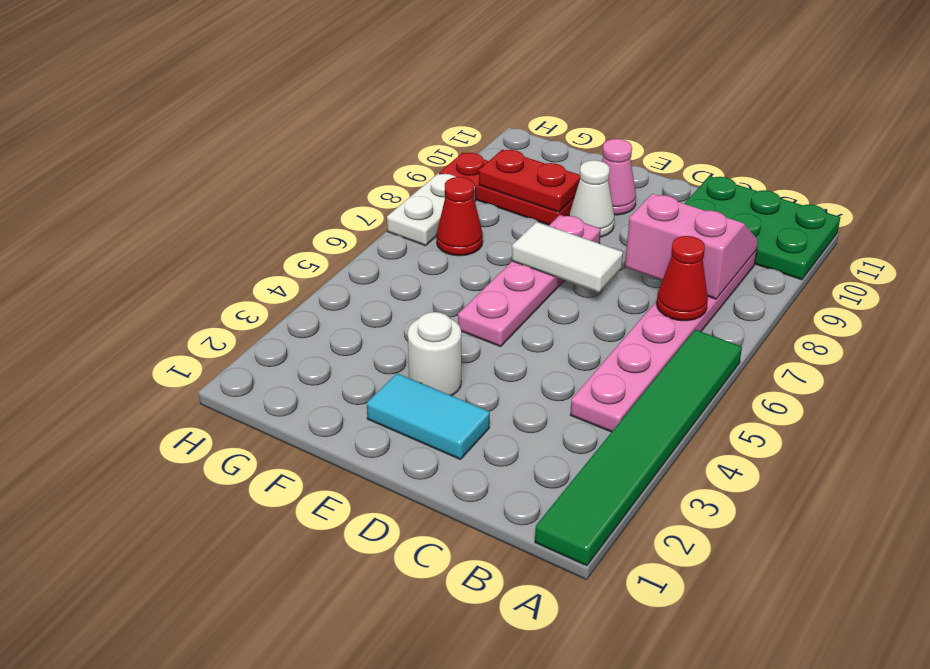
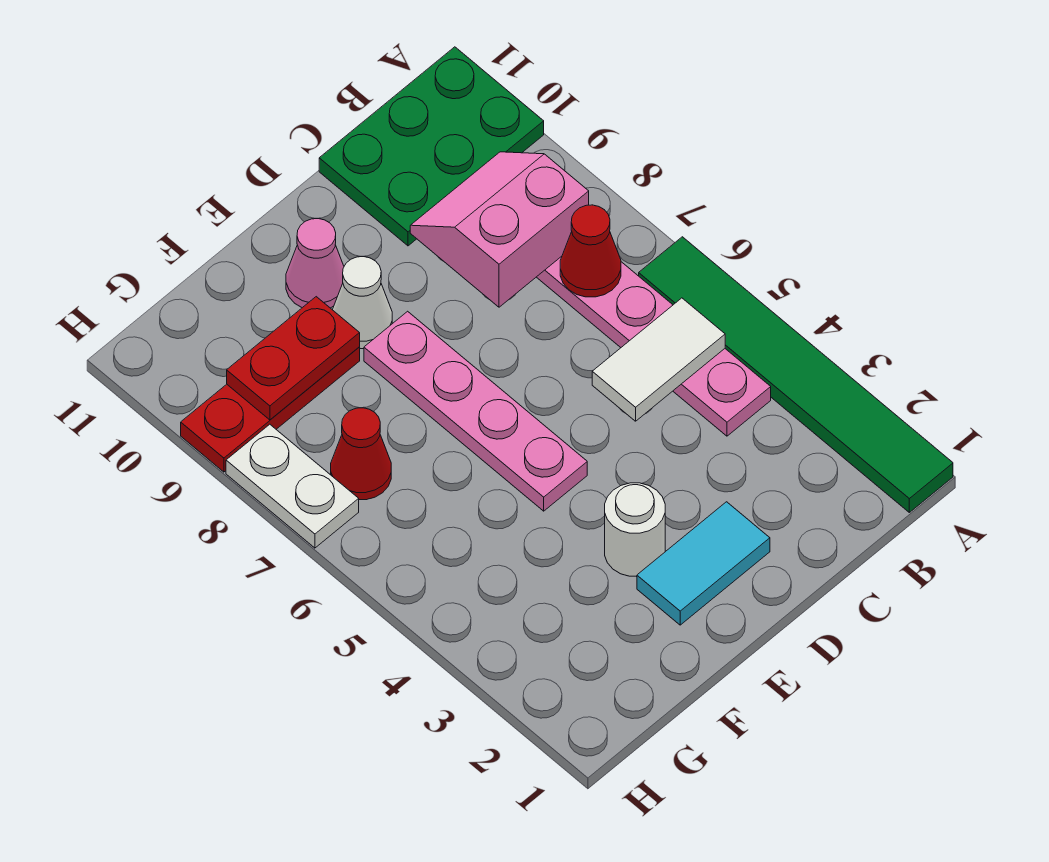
white tile D7:E7 level 2 -> white tile B5:C5 level 2

